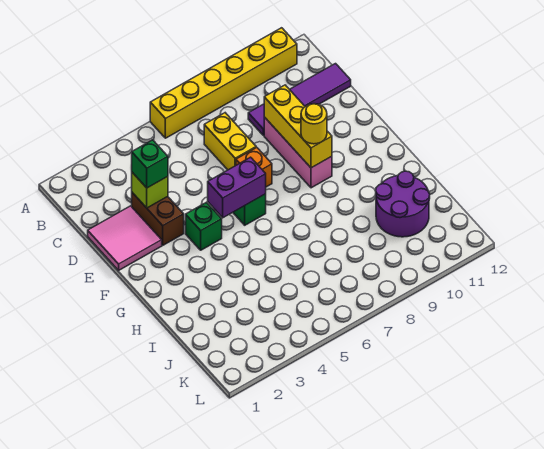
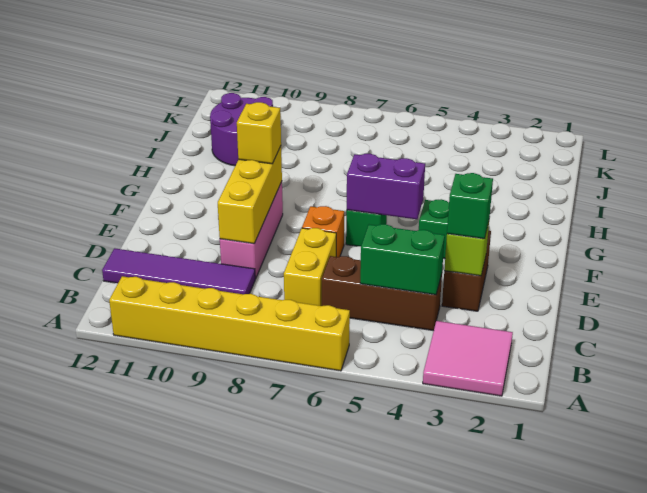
none -> brown brick C4:C6 level 1
none -> green brick C4:C5 level 2
pink tile D1:E2 level 1 -> pink tile A2:B3 level 1
yellow round brick F9 level 3 -> yellow brick F9 level 3

